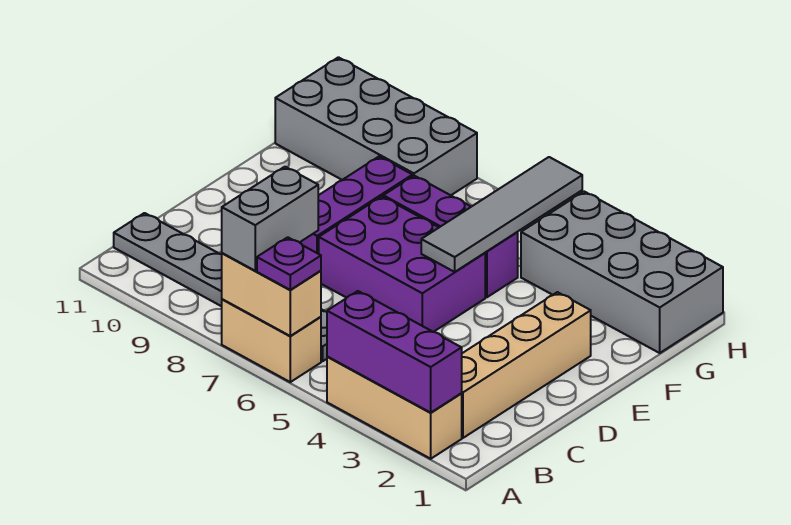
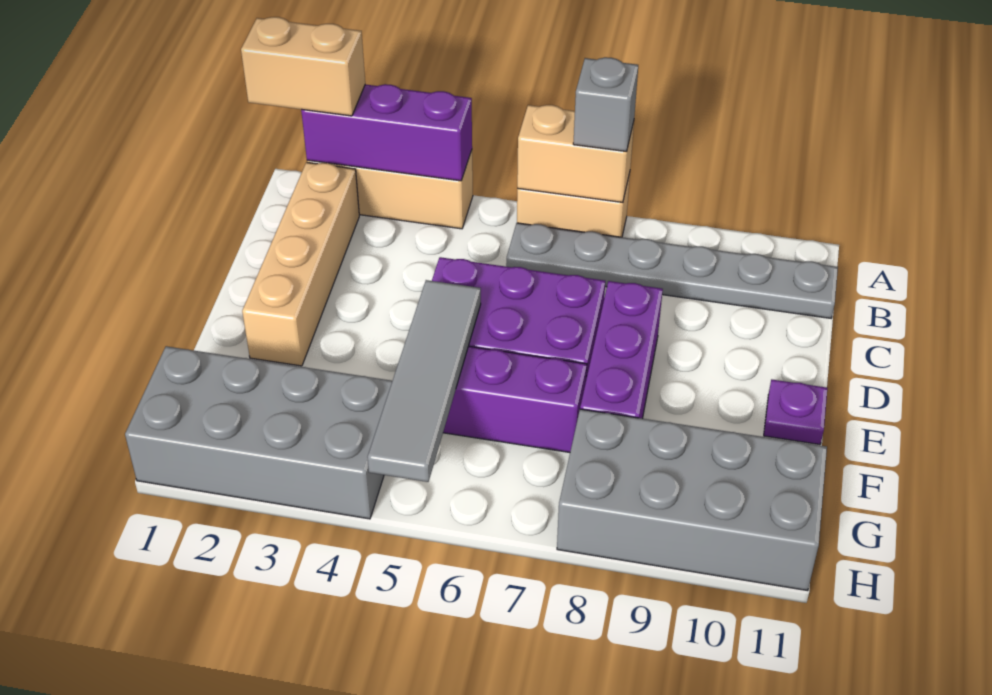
none -> tan brick A1:A2 level 3
purple plate A6 level 3 -> purple plate E11 level 1
grey brick A7:B7 level 3 -> grey brick A7 level 3

